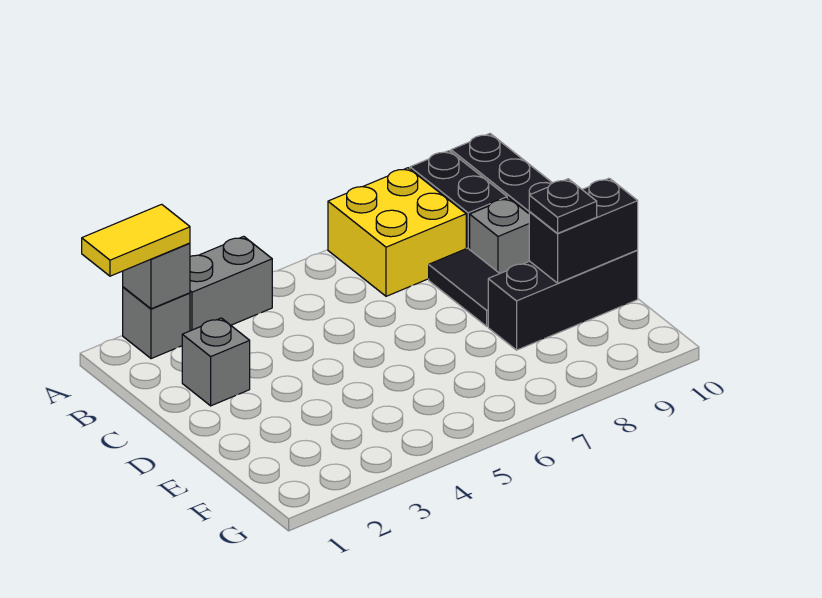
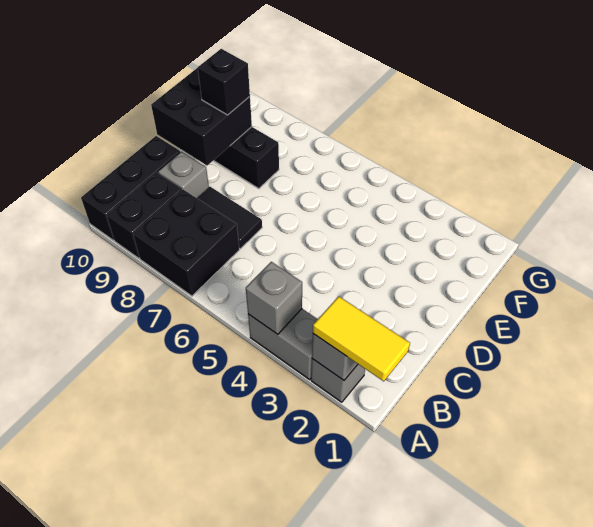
yellow brick A7:B8 level 1 -> black brick A7:B8 level 1
grey brick C2 level 1 -> grey brick A4 level 2
black tile C8:D8 level 1 -> black tile C7:C8 level 1
black brick E9:E10 level 2 -> black brick D9:E10 level 2
black plate E9 level 3 -> black brick E9 level 3

